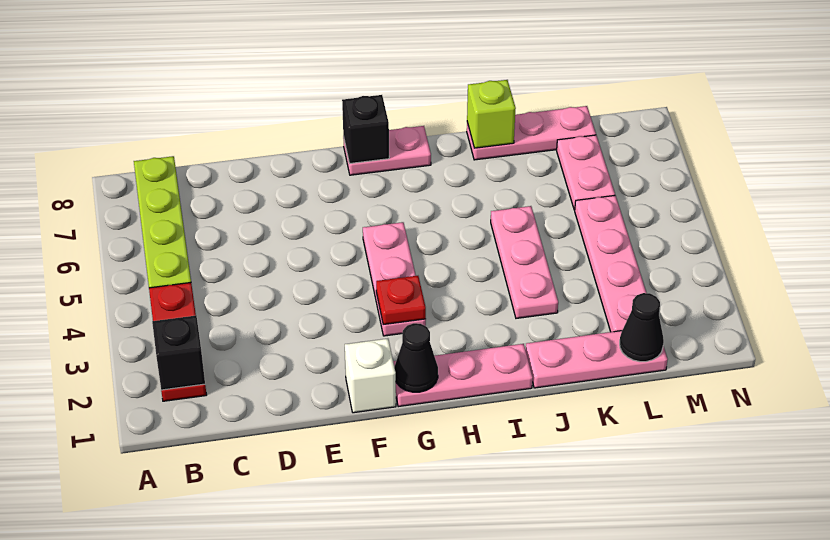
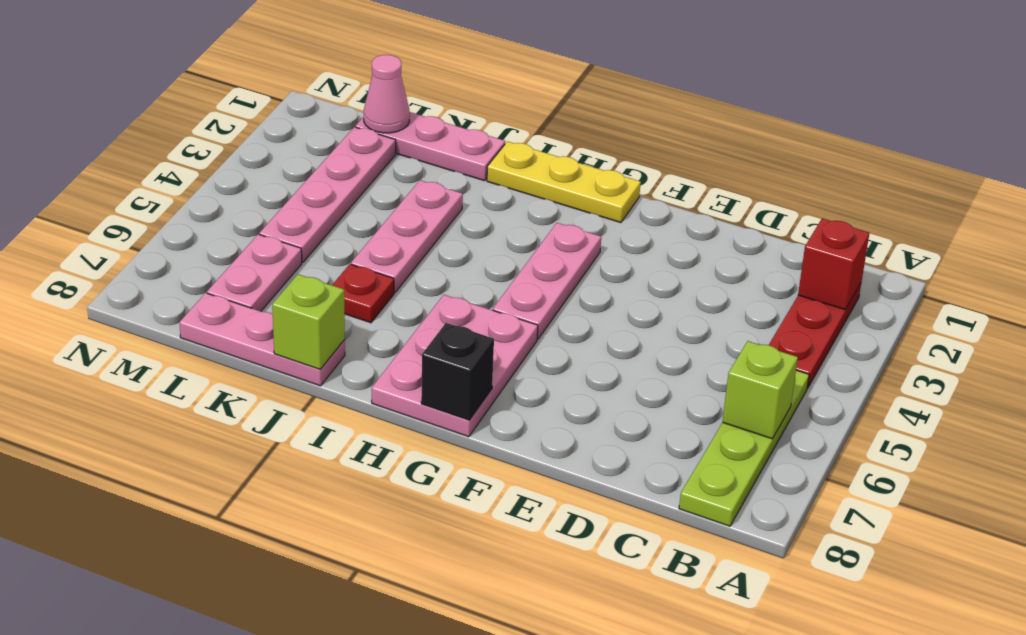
black brick B2 level 2 -> red brick B2 level 2
none -> lime brick B6 level 2
white brick F1 level 1 -> none
pink plate G1:I1 level 1 -> yellow plate G1:I1 level 1
black cone G1 level 2 -> none
red plate G3 level 2 -> red plate J6 level 1
pink plate G8:H8 level 1 -> pink plate G6:H8 level 1
black cone L1 level 2 -> pink cone L1 level 2

